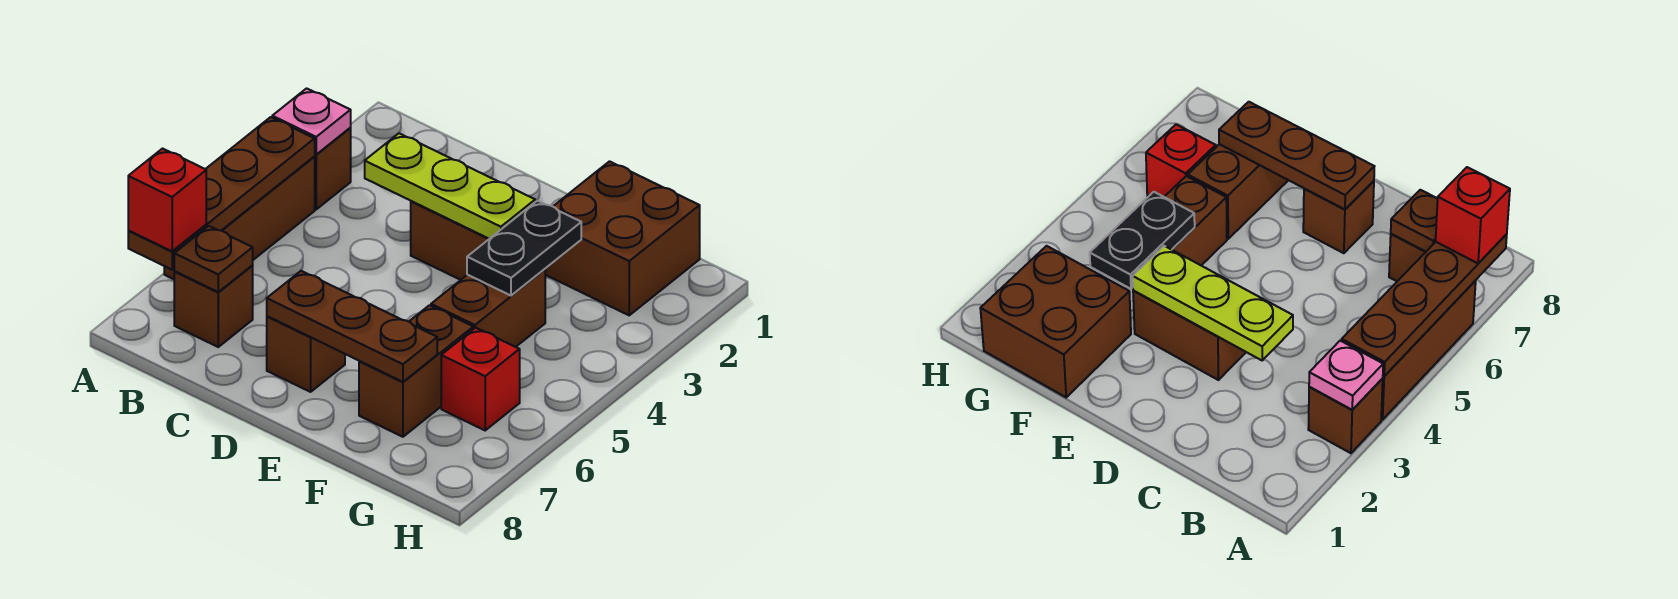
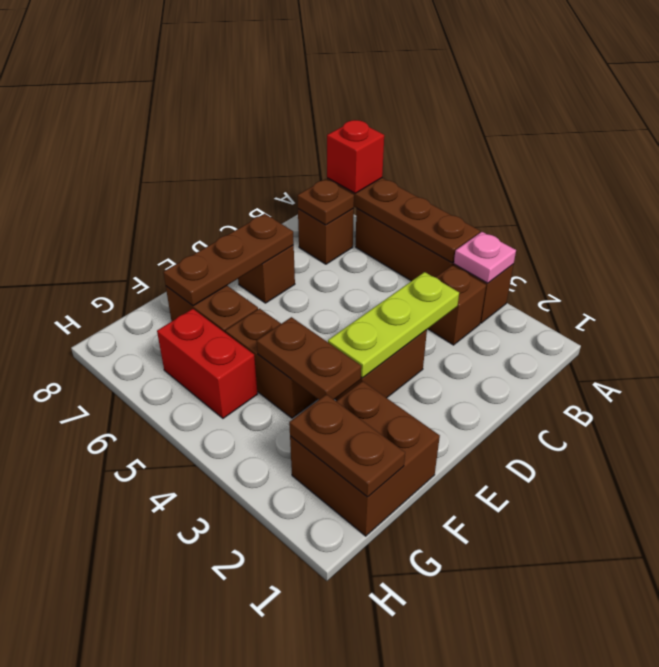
none -> brown brick B3 level 1
black plate F3:F4 level 2 -> brown plate F3:F4 level 2
none -> brown plate G1:G2 level 2
red brick G6 level 1 -> red brick G5:G6 level 1

